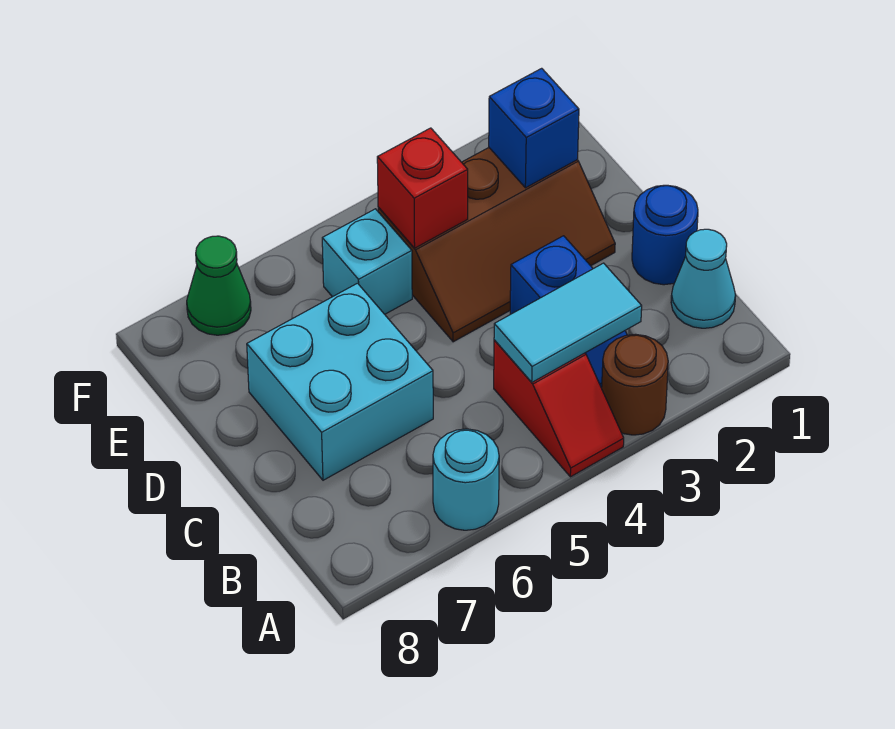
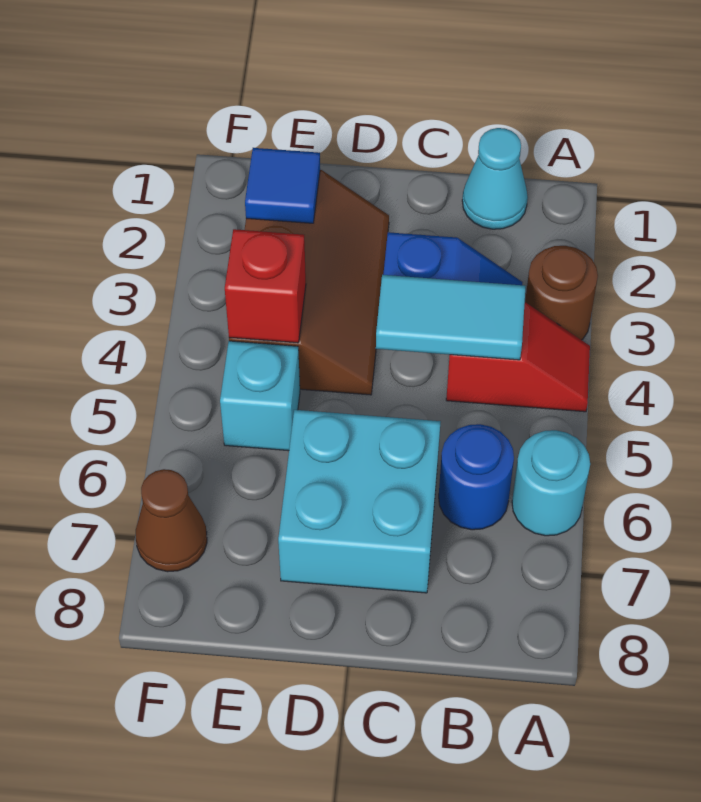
cyan tile B3:B4 level 2 -> cyan tile B4:C4 level 2
blue round brick C1 level 1 -> blue round brick B6 level 1
blue brick E2 level 2 -> blue tile E2 level 2
green cone F7 level 1 -> brown cone F7 level 1

